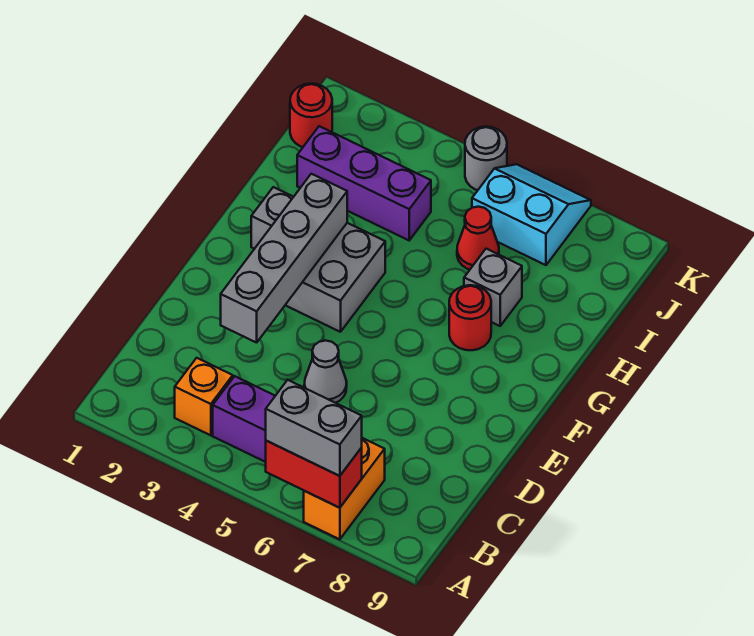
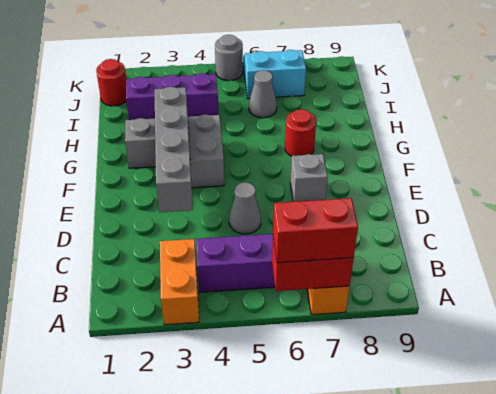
grey brick A6:A7 level 3 -> red brick A6:A7 level 3
orange brick B3 level 1 -> orange brick A3:B3 level 1
grey brick H7 level 1 -> grey brick E7 level 1
red cone I6 level 1 -> grey cone I6 level 1

